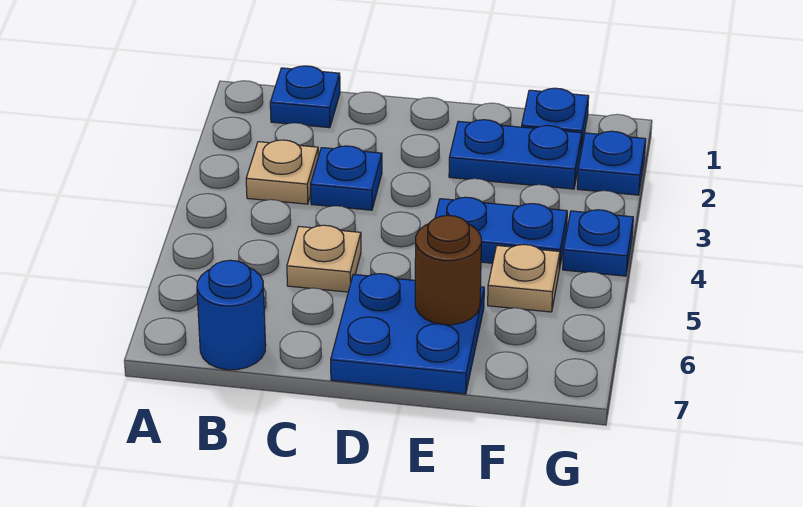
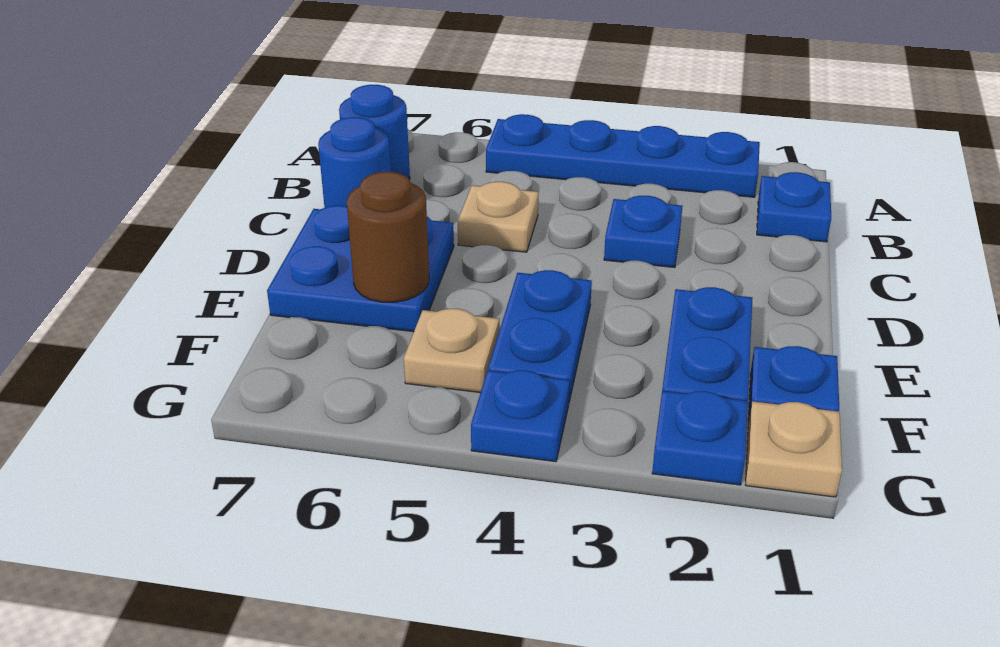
none -> blue plate A2:A5 level 1
tan plate B3 level 1 -> tan plate G1 level 1
none -> blue round brick C7 level 1

